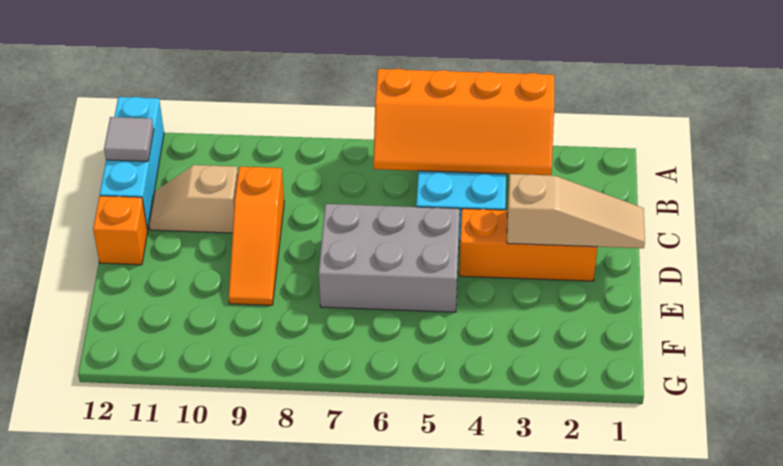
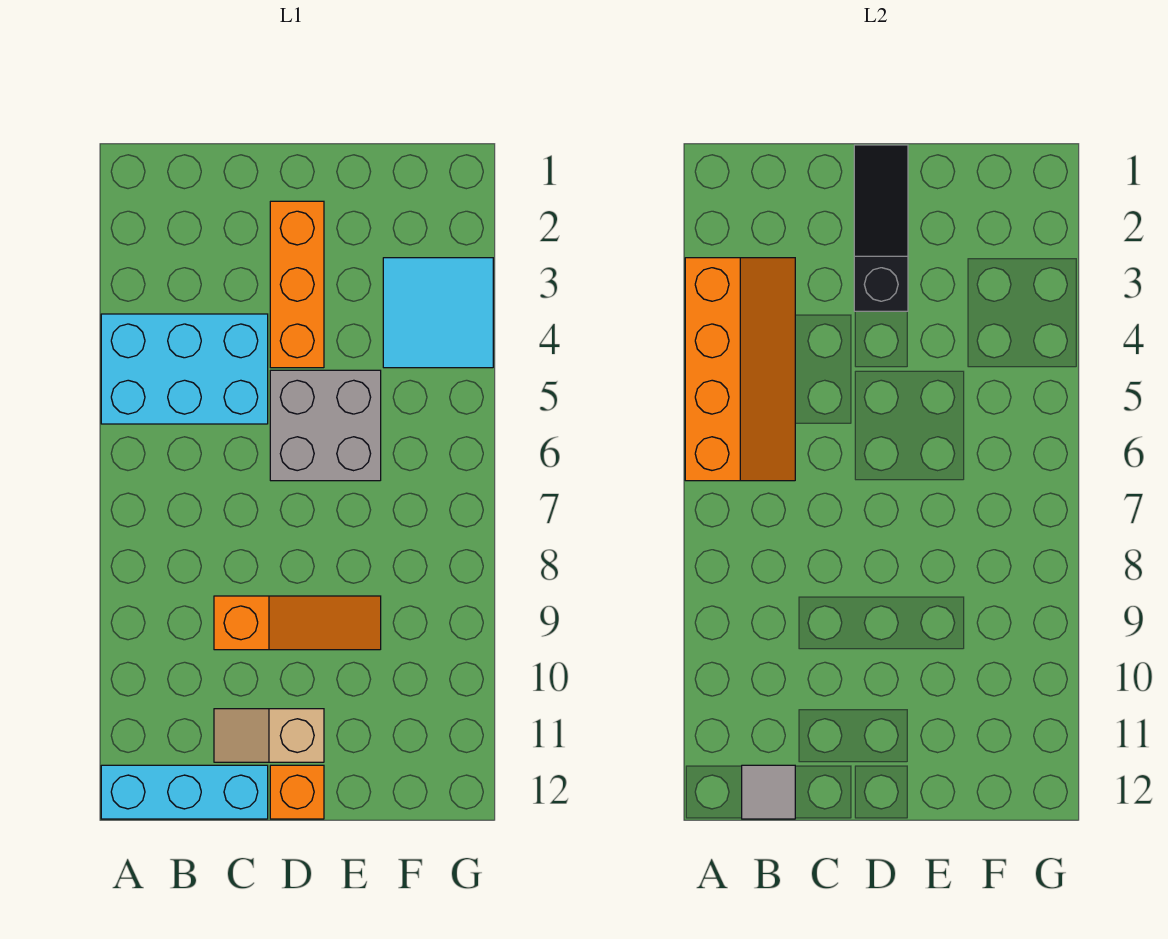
tan slope C10:C11 level 1 top 10 -> tan slope C11:D11 level 1 top D
tan slope D1:D3 level 2 top 3 -> black slope D1:D3 level 2 top 3
grey brick D5:E7 level 1 -> grey brick D5:E6 level 1
none -> cyan tile F3:G4 level 1

